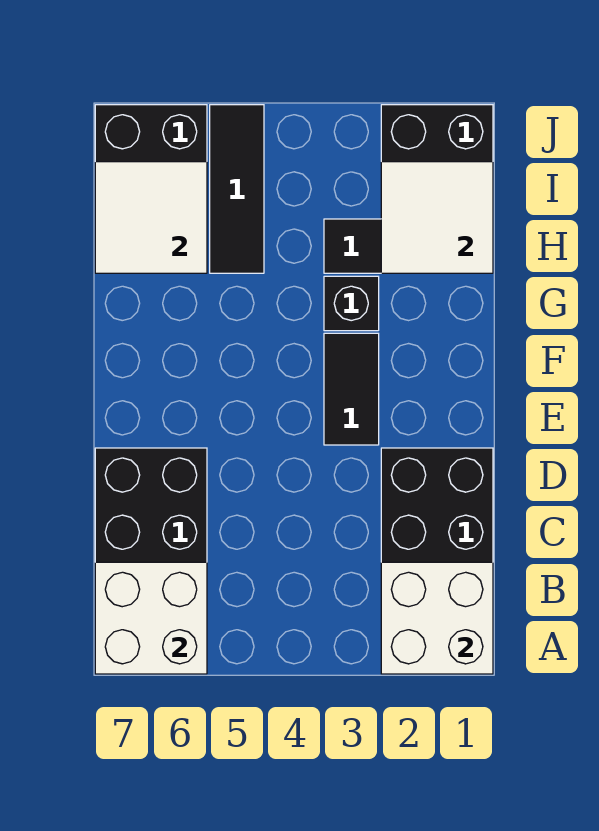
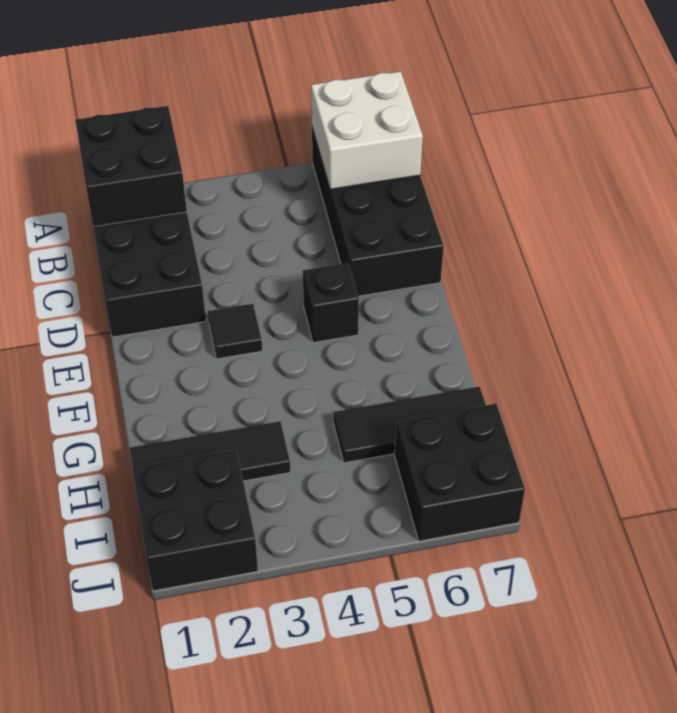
white brick A1:B2 level 2 -> black brick A1:B2 level 2
black tile E3:F3 level 1 -> black tile E3 level 1
black brick G3 level 1 -> black brick E5 level 1
white tile H1:I2 level 2 -> none
black tile H5:J5 level 1 -> black tile H5:H7 level 1
white tile H6:I7 level 2 -> none

